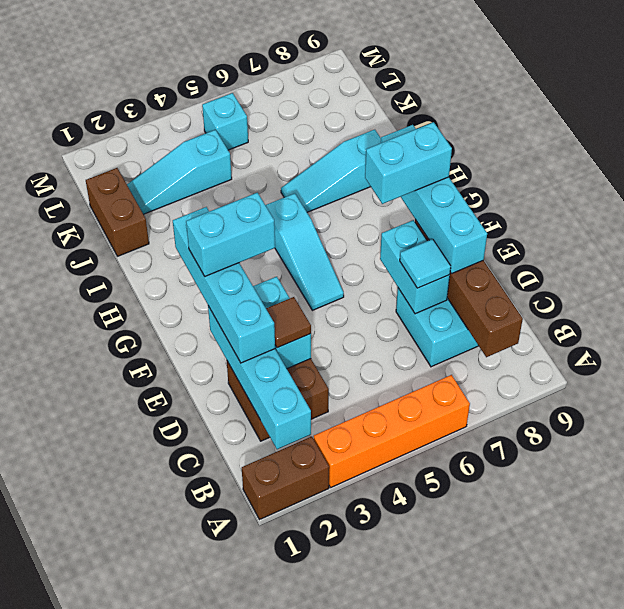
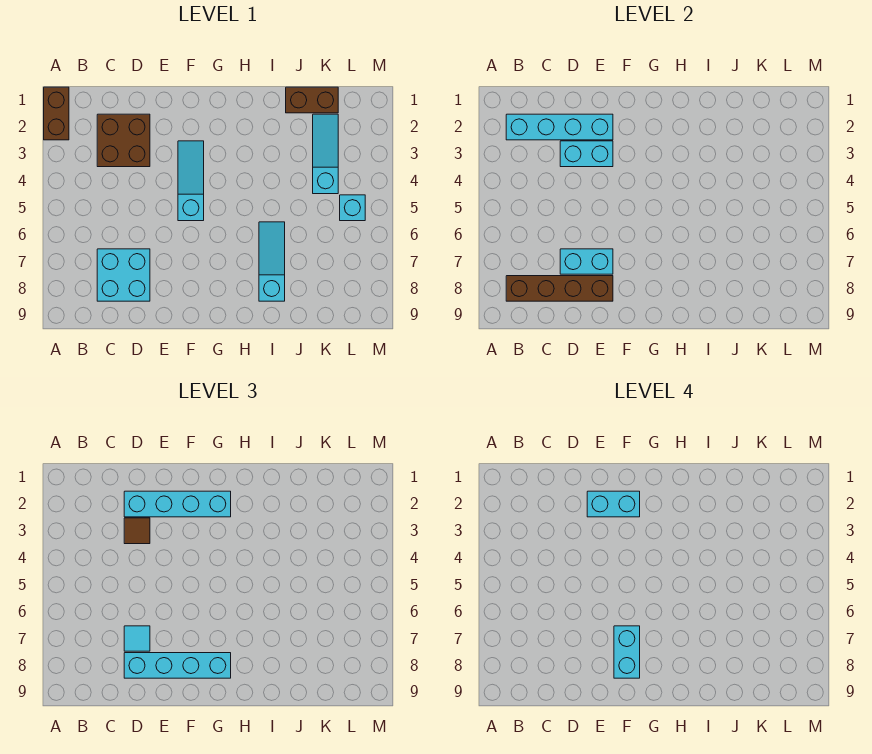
orange brick A3:A6 level 1 -> none
cyan brick F2:F3 level 4 -> cyan brick E2:F2 level 4
cyan slope F5:H5 level 1 top H -> cyan slope F3:F5 level 1 top 5

